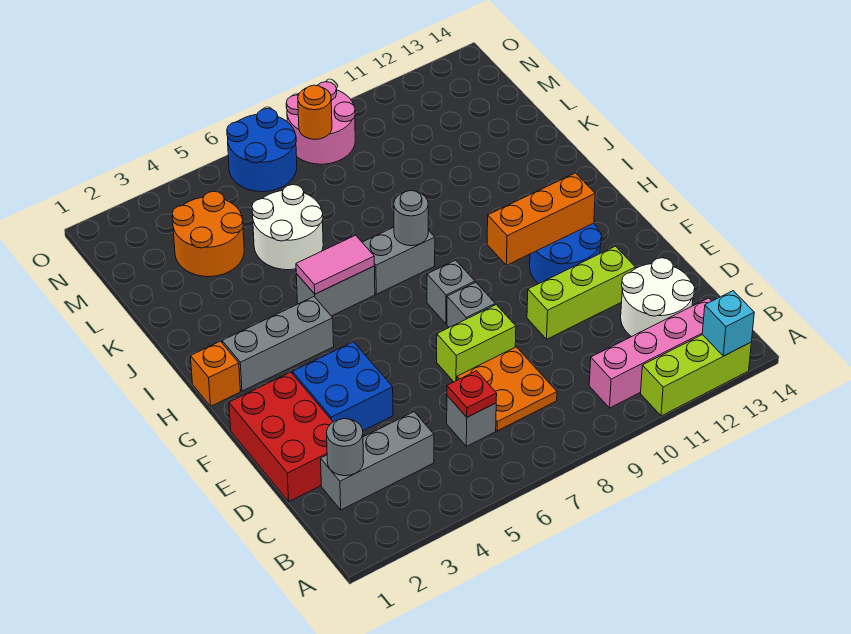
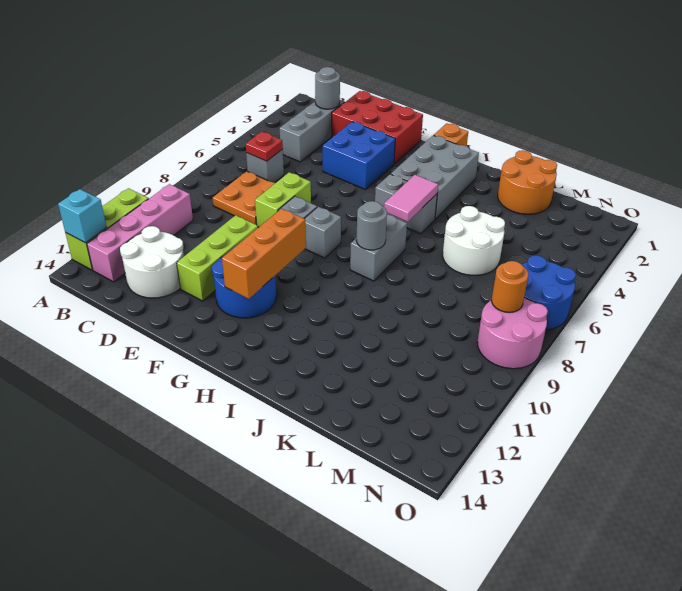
grey brick H2:H4 level 1 -> grey brick H2:I4 level 1
grey brick I5:I6 level 1 -> grey brick H5:I5 level 1
orange round brick L3:M4 level 1 -> orange round brick K1:L2 level 1

